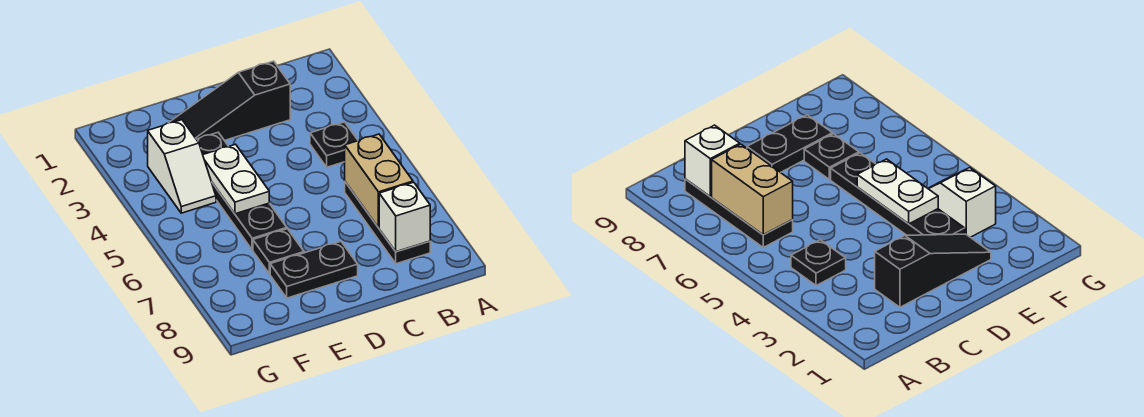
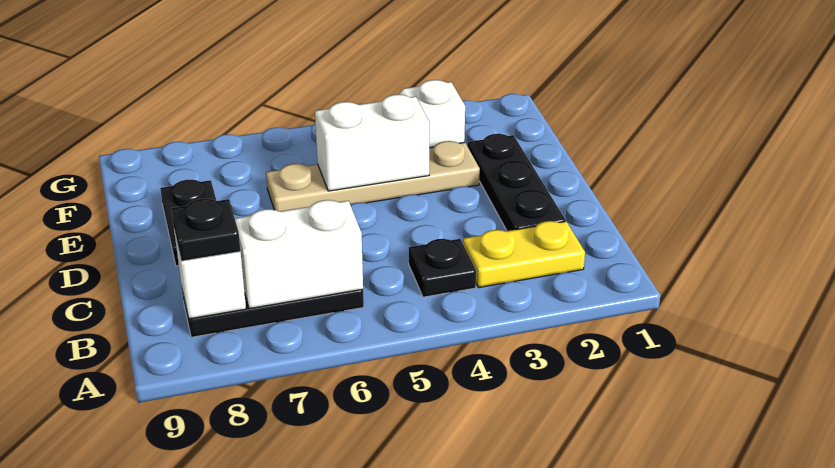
none -> yellow plate B2:B3 level 1
tan brick B6:B7 level 2 -> white brick B6:B7 level 2
black slope C2:E2 level 1 top C -> black plate C2:E2 level 1
black plate E3:E6 level 1 -> tan plate E3:E6 level 1
white plate E4:E5 level 2 -> white brick E4:E5 level 2
black plate E7 level 1 -> black plate B8 level 3

